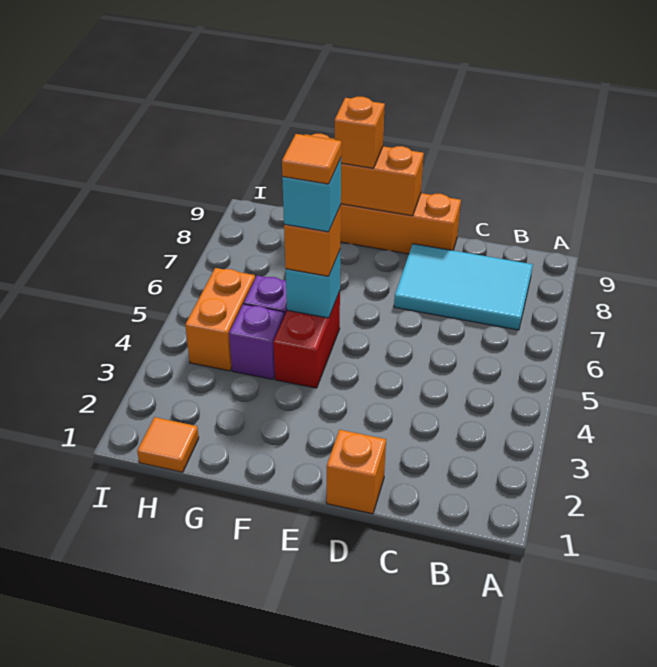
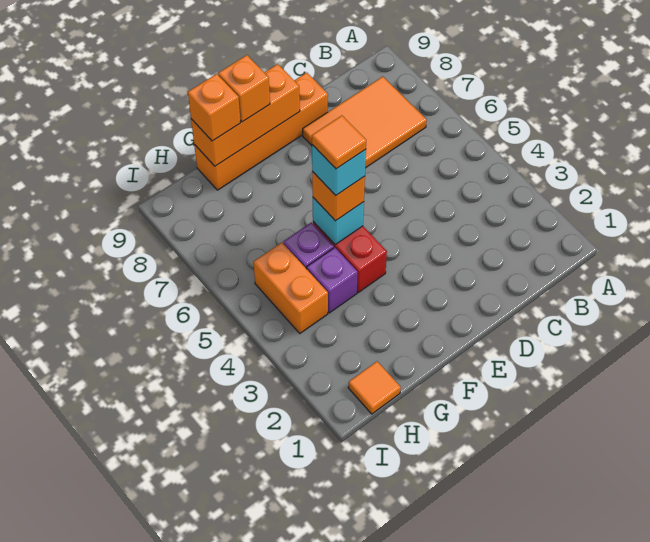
cyan tile B7:D8 level 1 -> orange tile B7:D8 level 1
orange brick D1 level 1 -> orange brick G9 level 3

